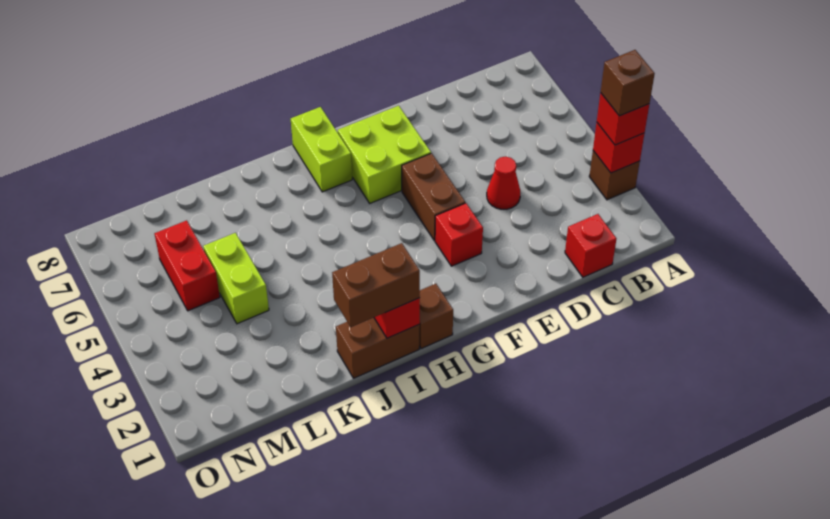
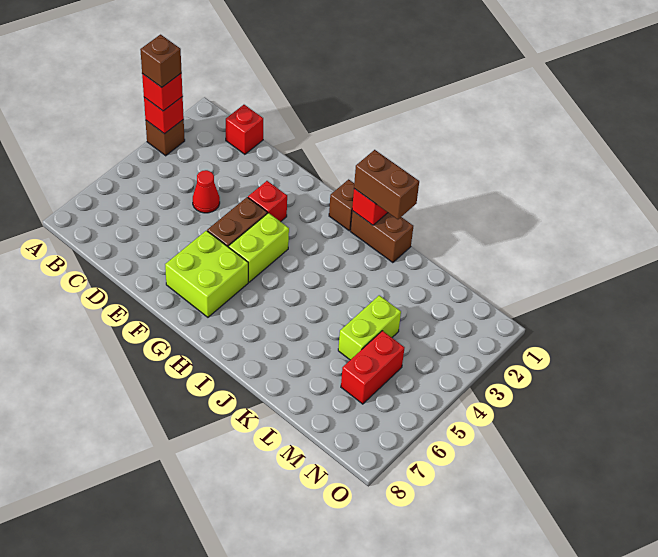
lime brick H7:H8 level 1 -> lime brick G4:G5 level 1

